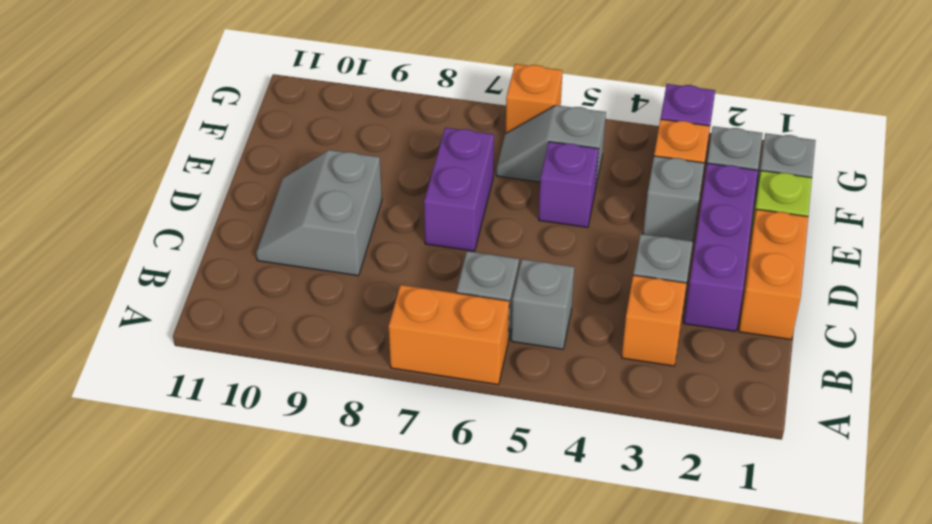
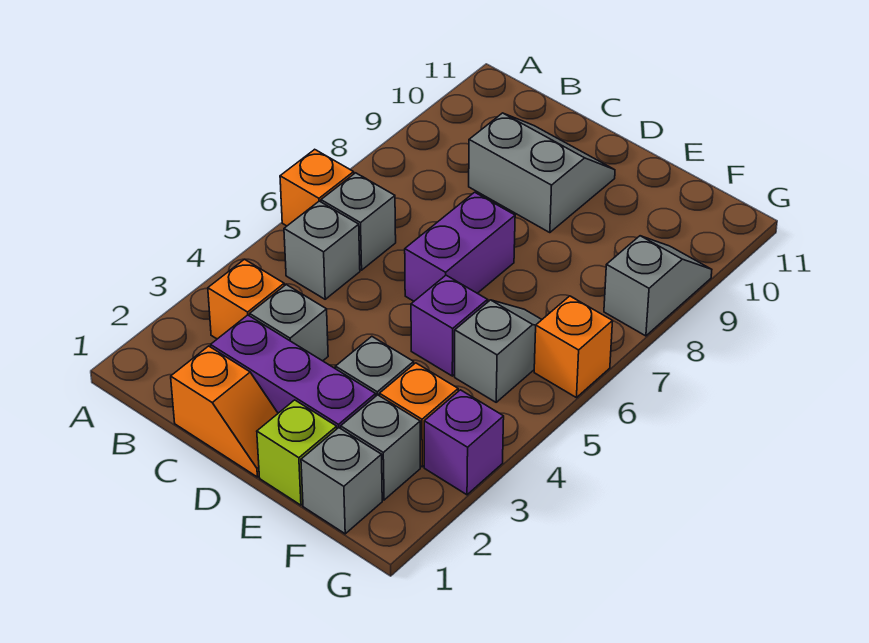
orange brick A6:A7 level 1 -> orange brick A6 level 1
orange brick C1:D1 level 1 -> orange slope C1:D1 level 1 top C
purple brick D7:E7 level 1 -> purple brick D6:D7 level 1
none -> grey slope G8:G9 level 1 top 8

